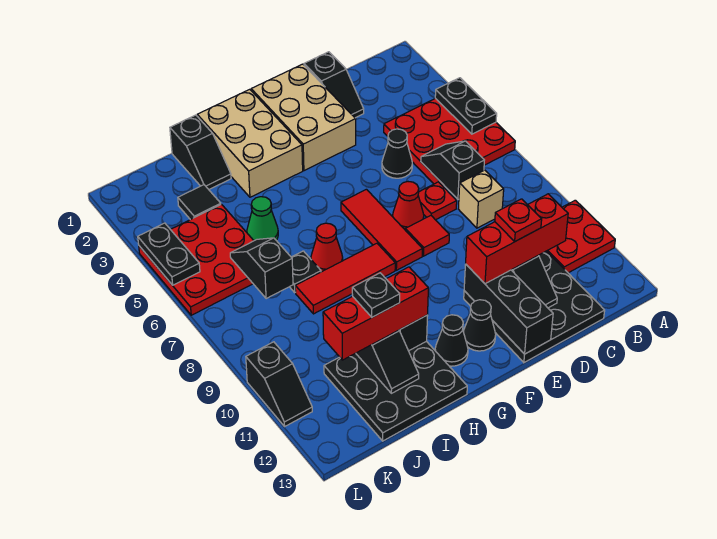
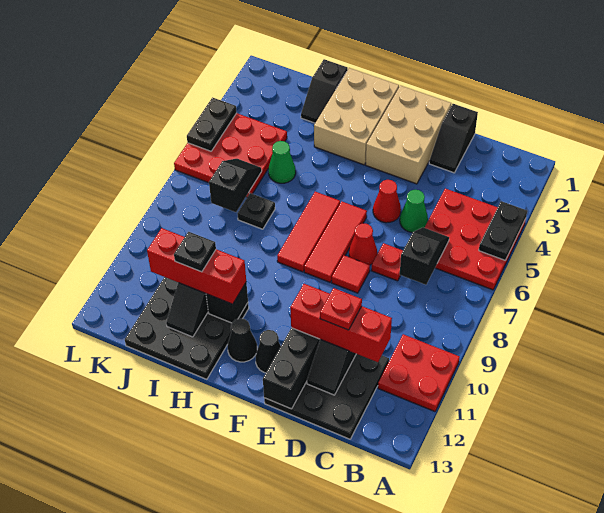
tan brick C8 level 1 -> none
black cone D5 level 1 -> green cone D5 level 1
red tile G8:I8 level 1 -> red tile G6:G8 level 1
red cone H7 level 1 -> red cone E5 level 1
black tile J3 level 1 -> none
black slope L10:L11 level 1 top 10 -> none

